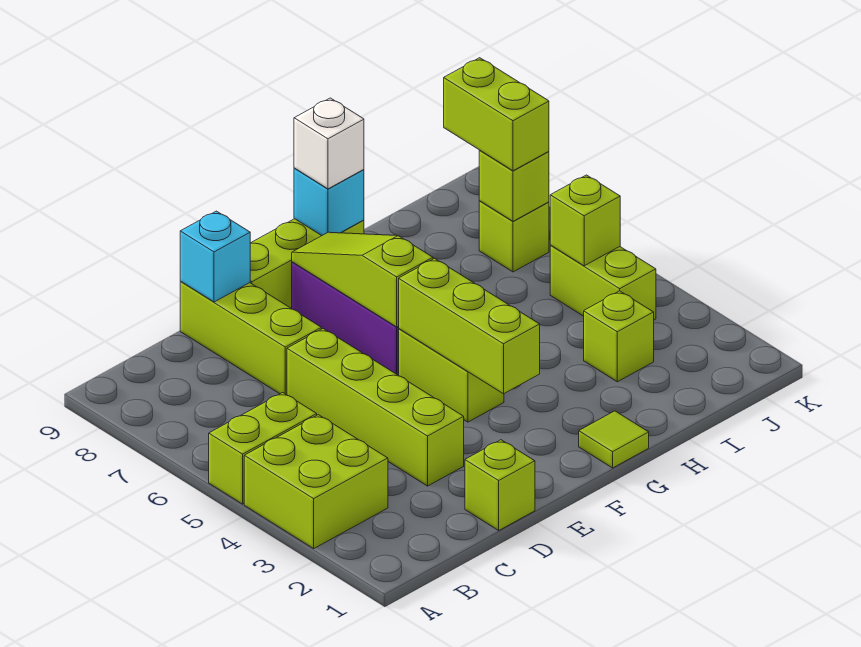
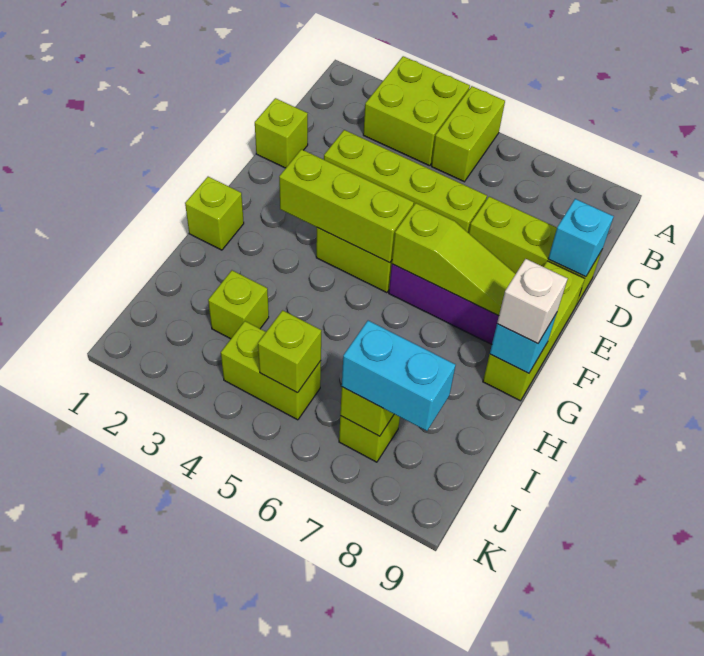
lime tile G1 level 1 -> lime brick G1 level 1
lime brick J7:J8 level 3 -> cyan brick J7:J8 level 3

